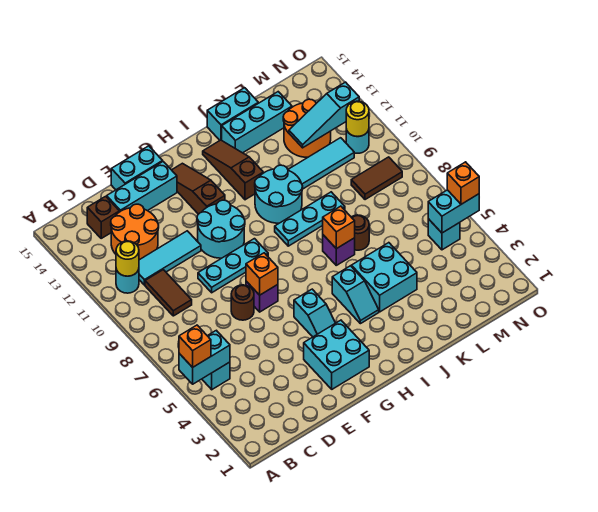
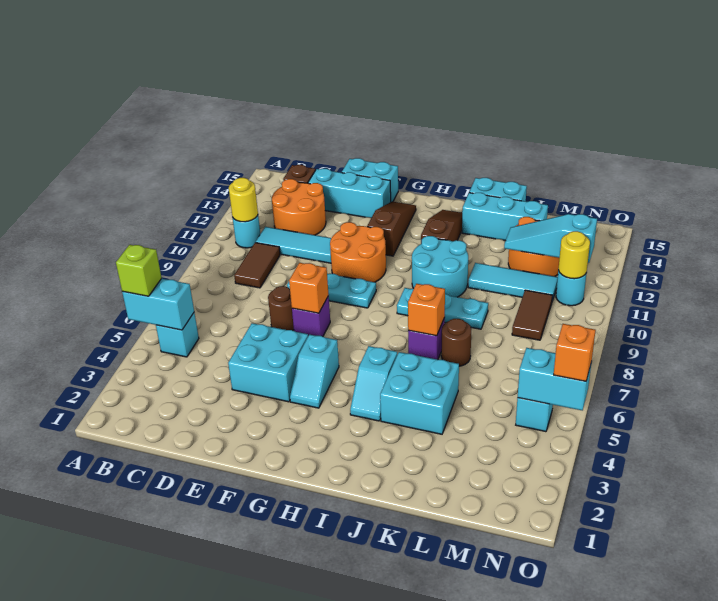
orange brick A5 level 3 -> lime brick A5 level 3
cyan brick F2:G3 level 1 -> cyan brick E4:F5 level 1
cyan round brick F10:G11 level 1 -> orange round brick F10:G11 level 1
brown tile M9:N9 level 1 -> brown tile M9:M10 level 1

